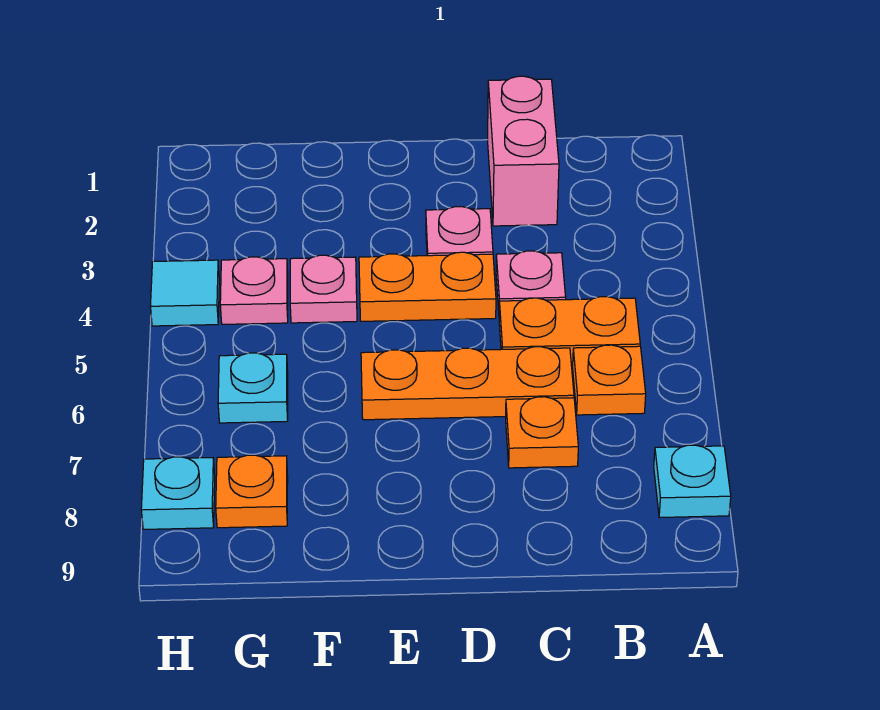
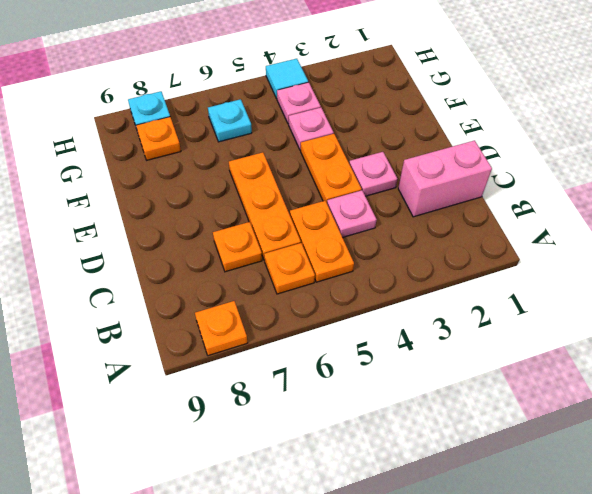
cyan plate A8 level 1 -> orange plate A8 level 1

